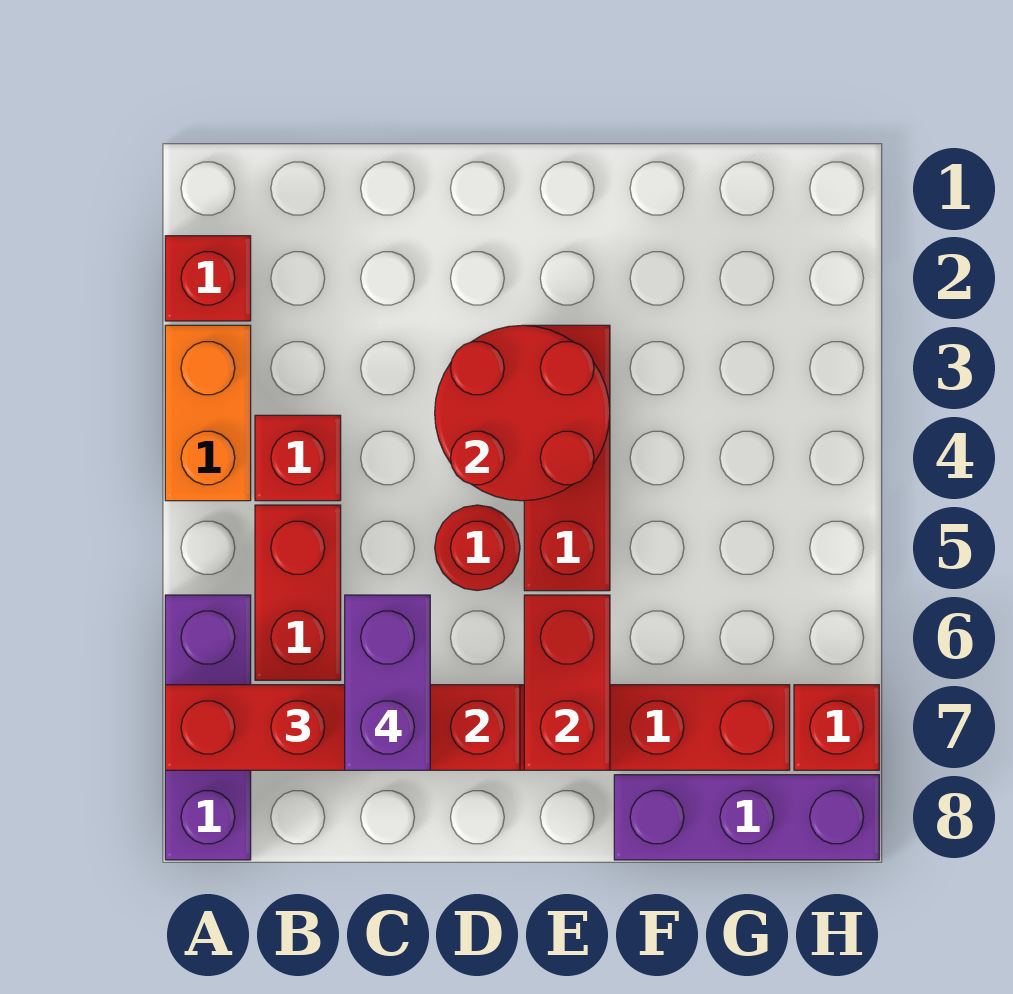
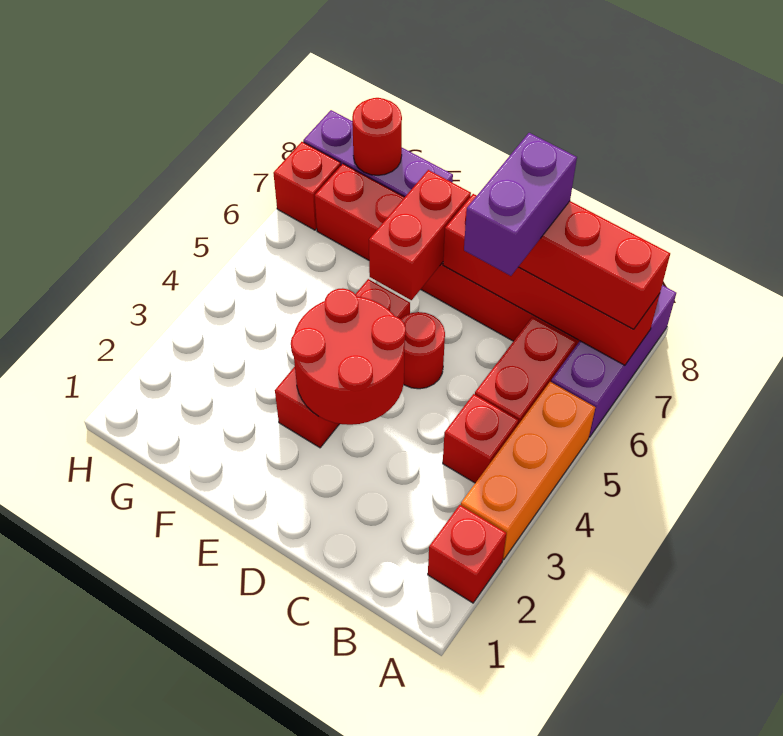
orange brick A3:A4 level 1 -> orange brick A3:A5 level 1
none -> red round brick G8 level 2

